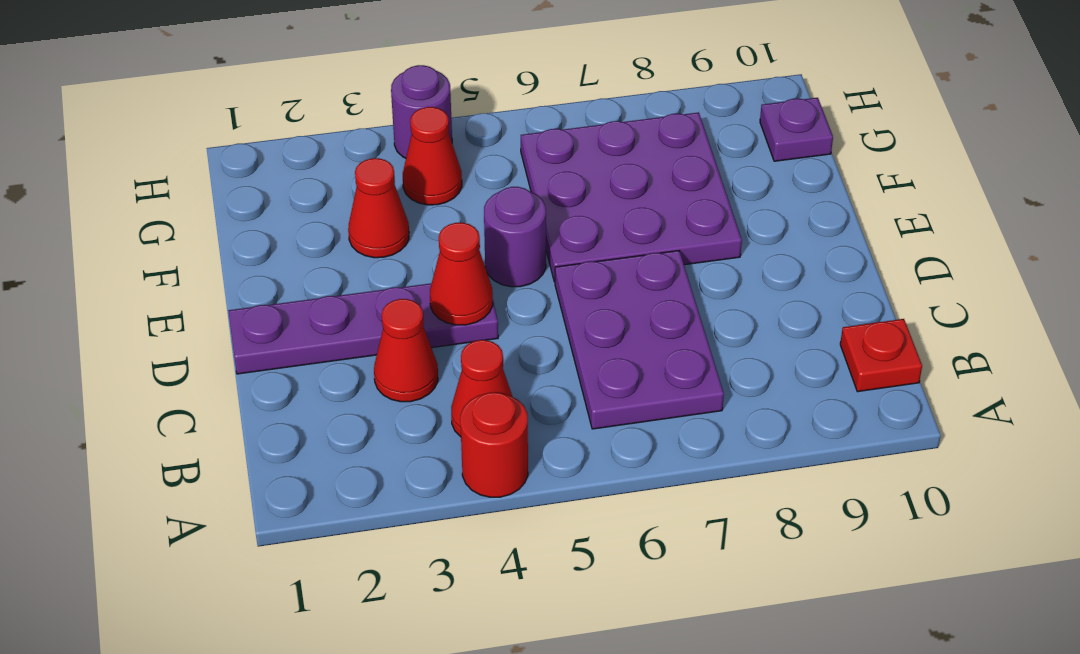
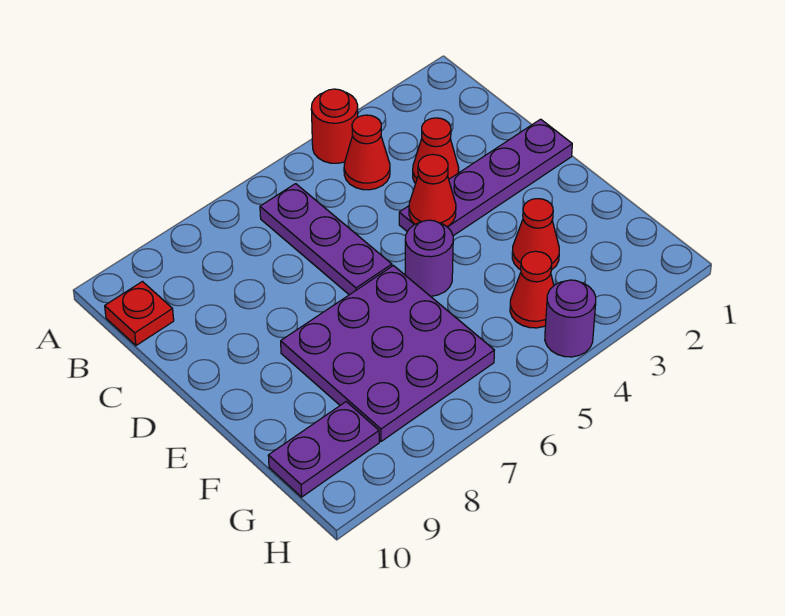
purple plate B6:D7 level 1 -> purple plate B6:D6 level 1
purple plate G10 level 1 -> purple plate G9:G10 level 1

